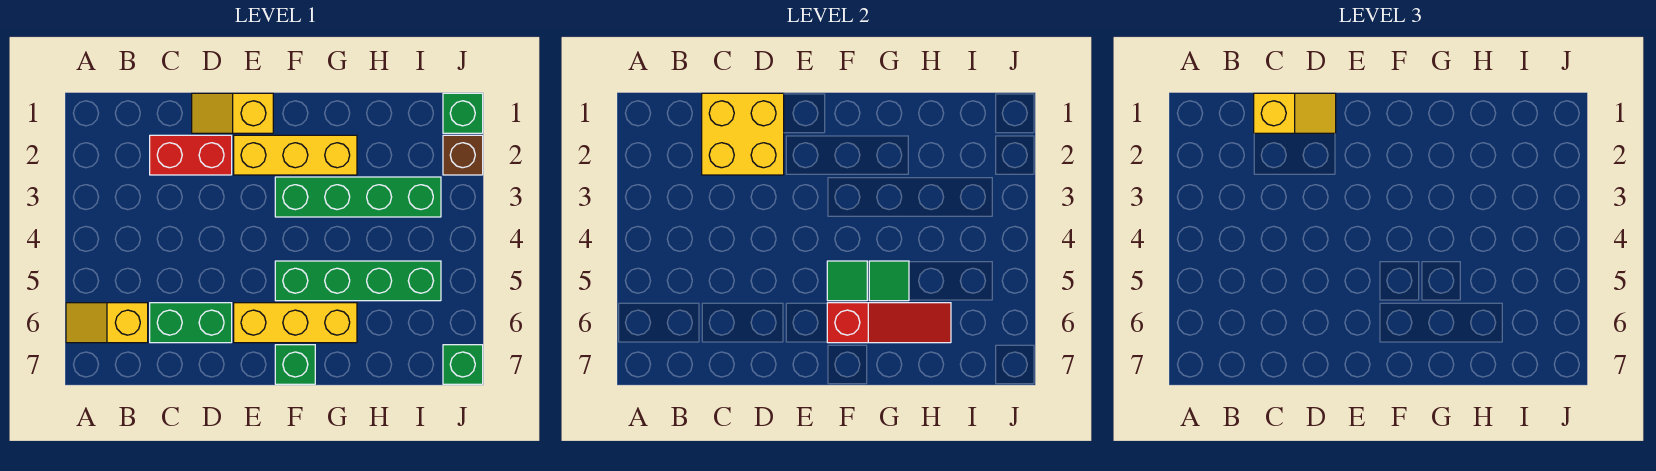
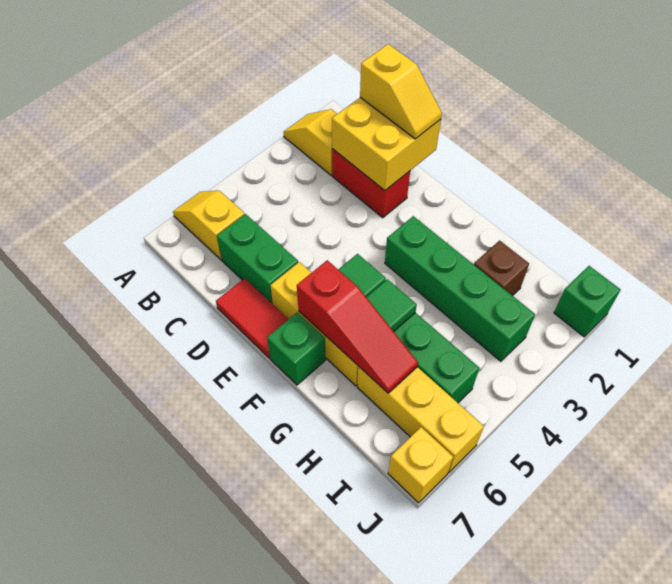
yellow slope D1:E1 level 1 top E -> yellow slope A2:B2 level 1 top B
none -> red tile D7:E7 level 1
yellow brick E2:G2 level 1 -> yellow brick H6:J6 level 1
brown brick J2 level 1 -> brown brick H2 level 1
green brick J7 level 1 -> yellow brick J7 level 1

